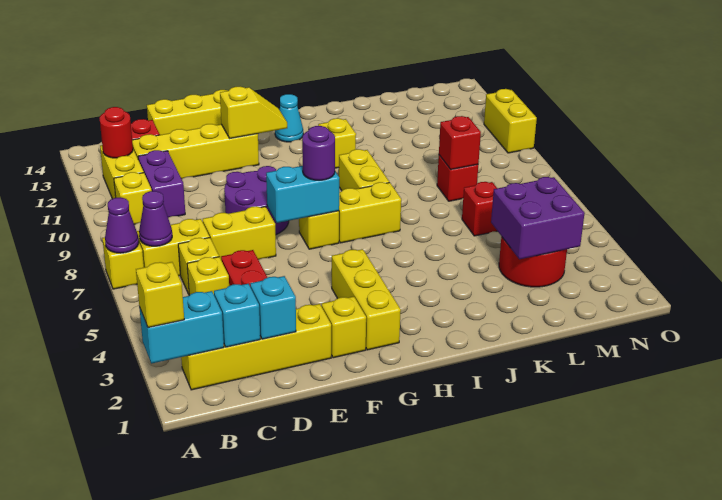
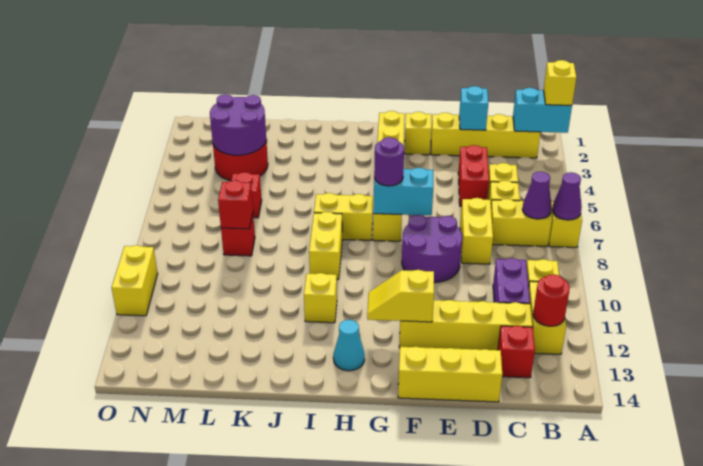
cyan brick C2 level 2 -> none
yellow brick D7:E7 level 1 -> yellow brick D7:D8 level 1
purple brick L3:M4 level 2 -> purple round brick L3:M4 level 2

